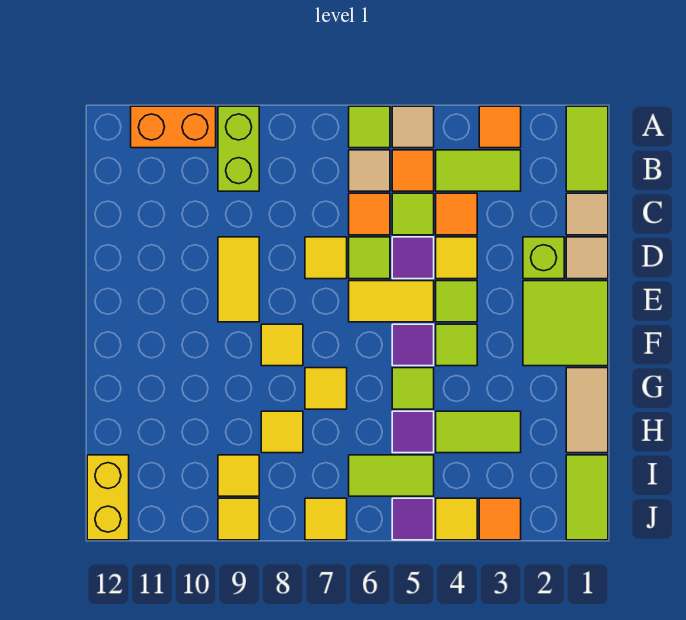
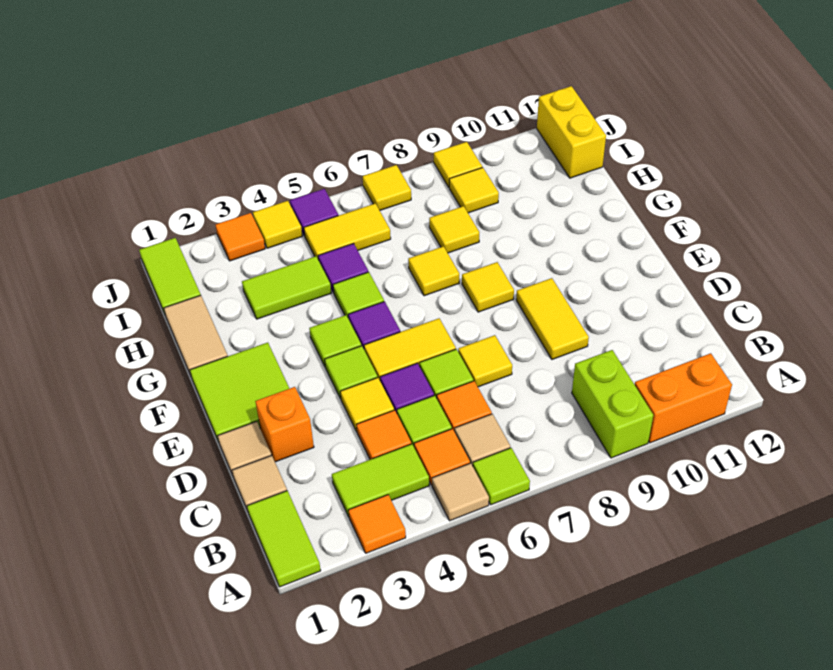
lime brick D2 level 1 -> orange brick D2 level 1
lime tile I5:I6 level 1 -> yellow tile I5:I6 level 1

